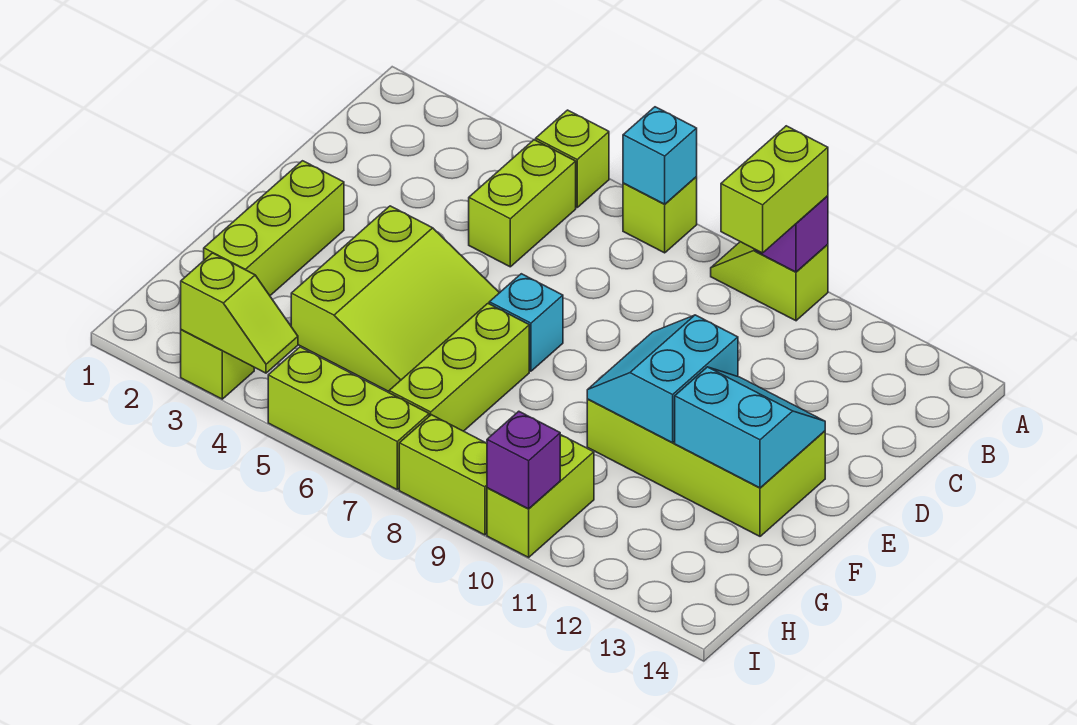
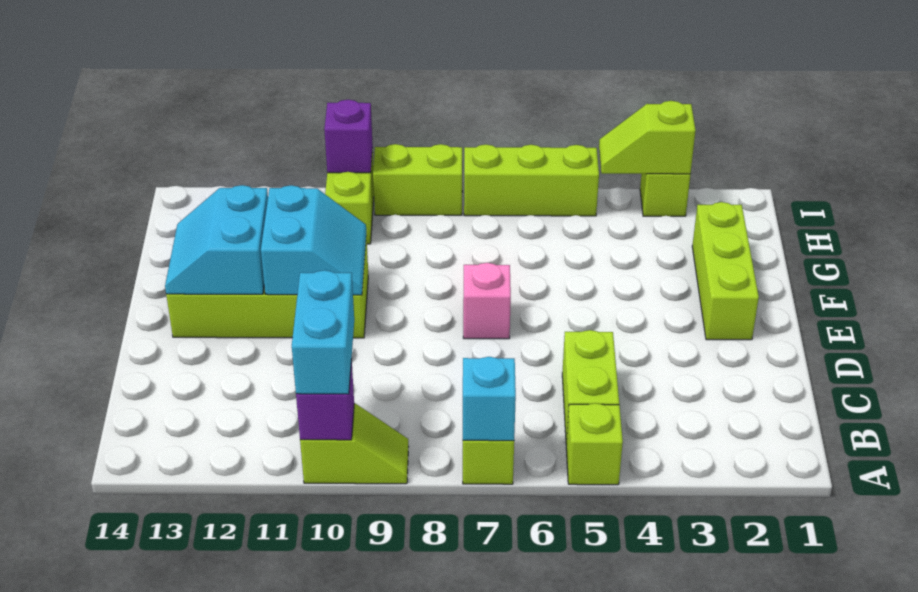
lime brick A10:B10 level 3 -> cyan brick A10:B10 level 3
lime slope E4:G6 level 1 top 4 -> none
cyan brick E7 level 1 -> pink brick E7 level 1
cyan slope E12:F13 level 2 top F -> cyan slope E12:F13 level 2 top 12
lime brick F7:H7 level 1 -> none

